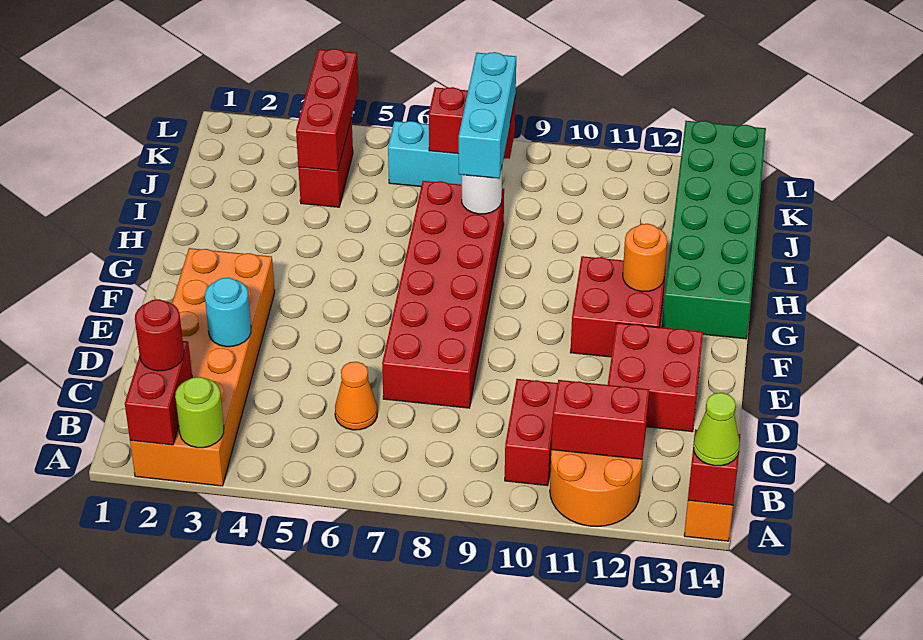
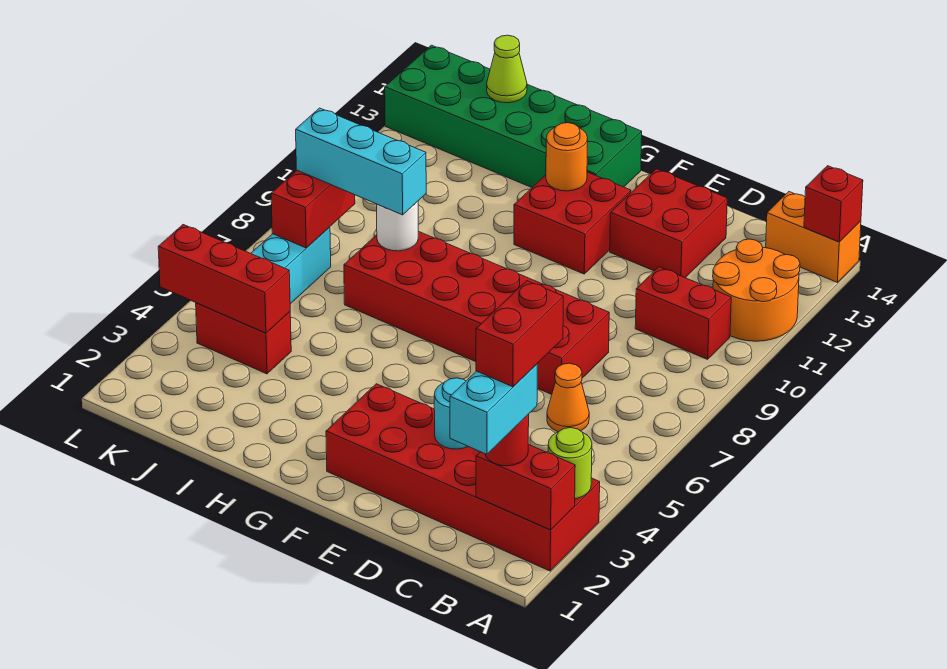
orange brick A2:F3 level 1 -> red brick A2:F3 level 1
lime cone A14 level 3 -> lime cone J14 level 2
none -> cyan brick B1:B2 level 4
red brick B11:B12 level 2 -> red brick B2:B3 level 5

